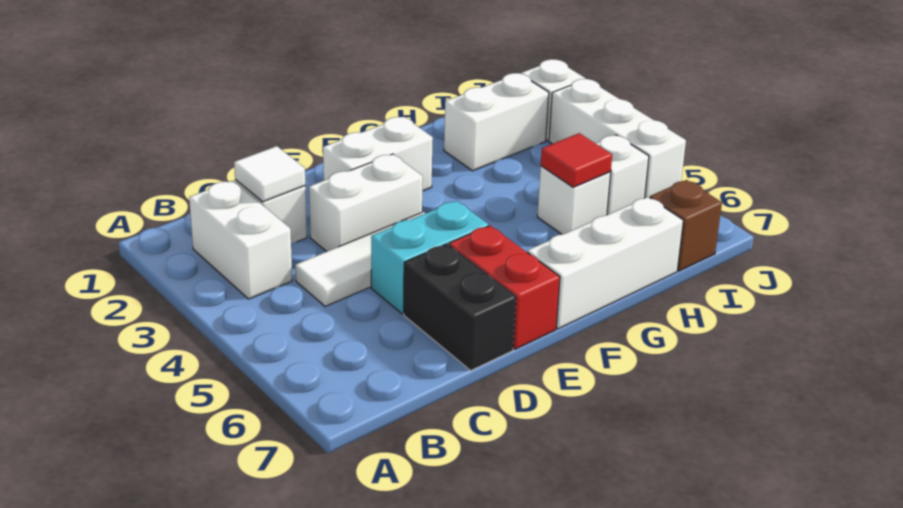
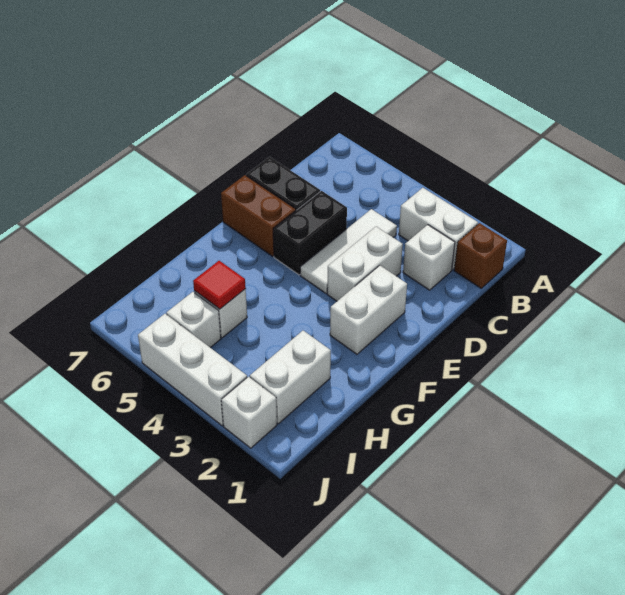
white tile C2 level 2 -> none
cyan brick D5:E5 level 1 -> black brick D5:E5 level 1
red brick E6:E7 level 1 -> brown brick E6:E7 level 1
white brick F7:H7 level 1 -> none
brown brick I7 level 1 -> brown brick B1 level 1

